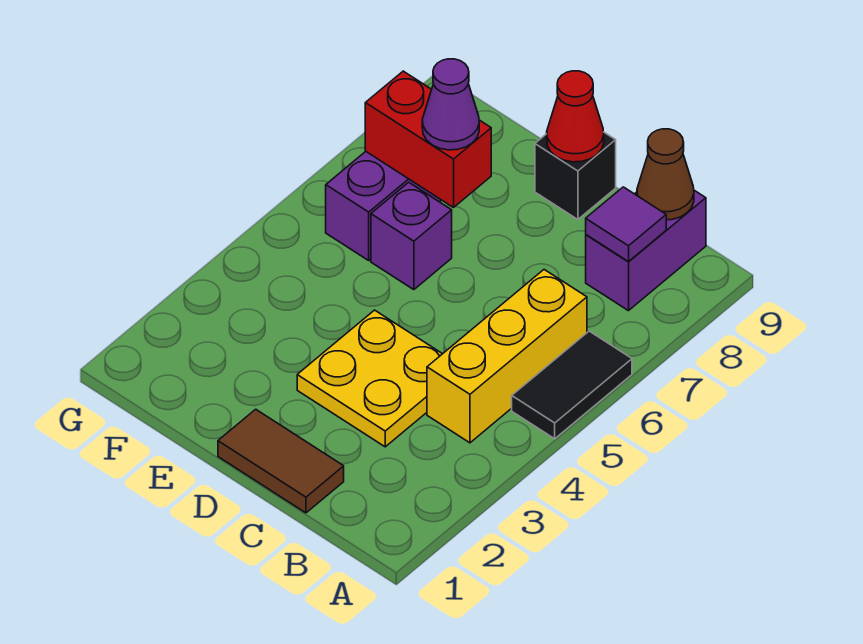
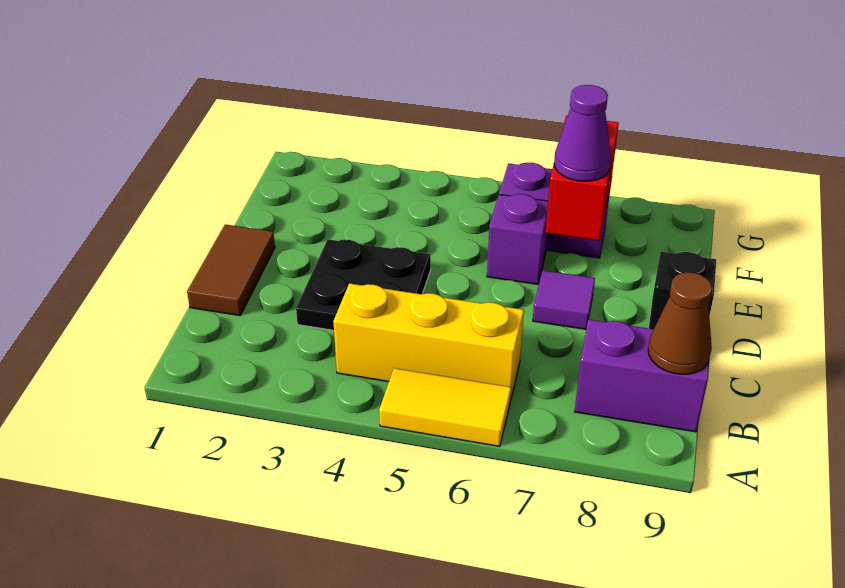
black tile A5:A6 level 1 -> yellow tile A5:A6 level 1
purple tile B8 level 2 -> purple tile D7 level 1
yellow plate C3:D4 level 1 -> black plate C3:D4 level 1
red cone D9 level 2 -> none

